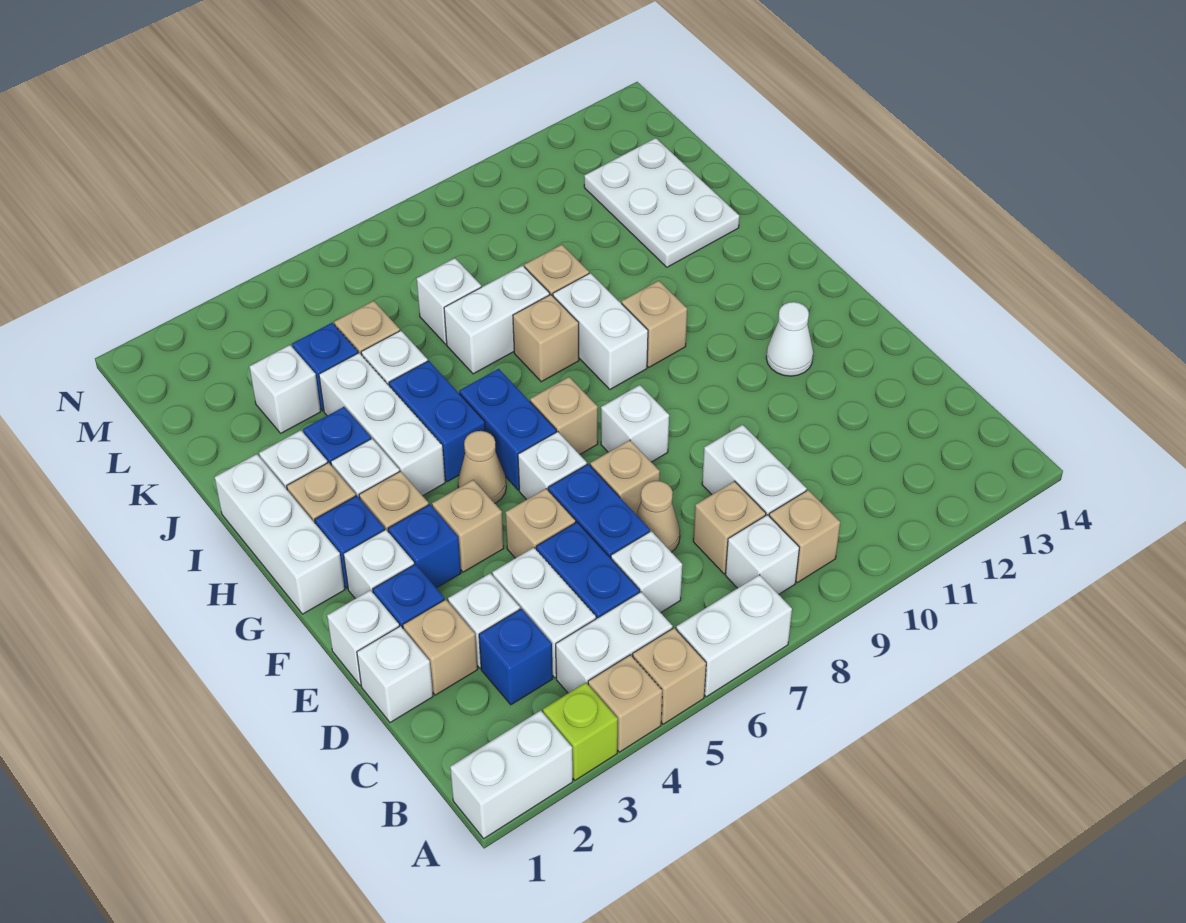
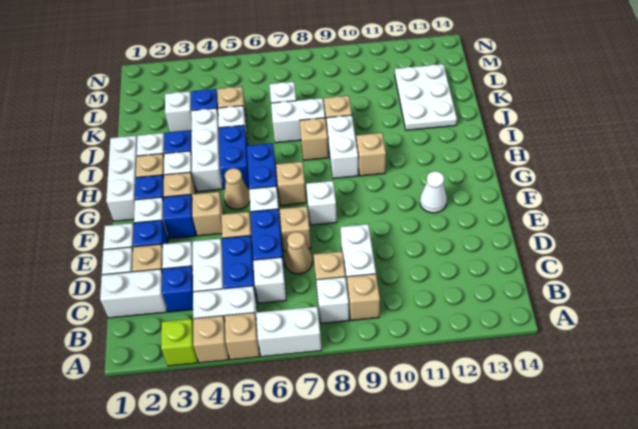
white brick A1:A2 level 1 -> white brick C1:C2 level 1

